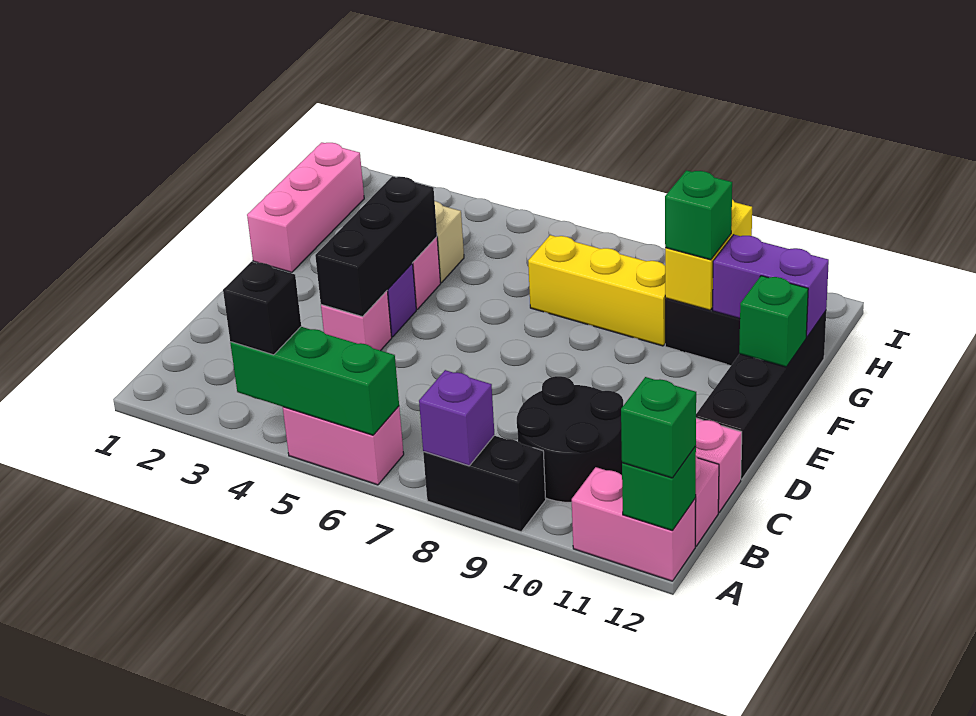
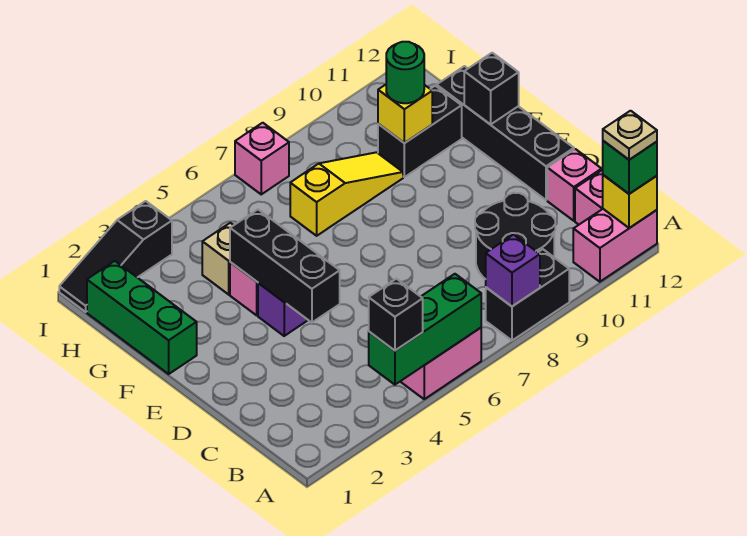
green brick A12 level 2 -> yellow brick A12 level 2
none -> tan plate A12 level 4
pink brick D4 level 1 -> pink brick I7 level 1
pink brick F1:H1 level 1 -> green brick F1:H1 level 1
green brick F12 level 2 -> black brick F12 level 2
yellow brick G7:G9 level 1 -> yellow slope G7:G9 level 1 top 7
yellow brick G10:H10 level 2 -> yellow brick G10 level 2
green brick G10 level 3 -> green round brick G10 level 3
purple brick G11:G12 level 2 -> none
none -> black slope I1:I3 level 1 top 3

